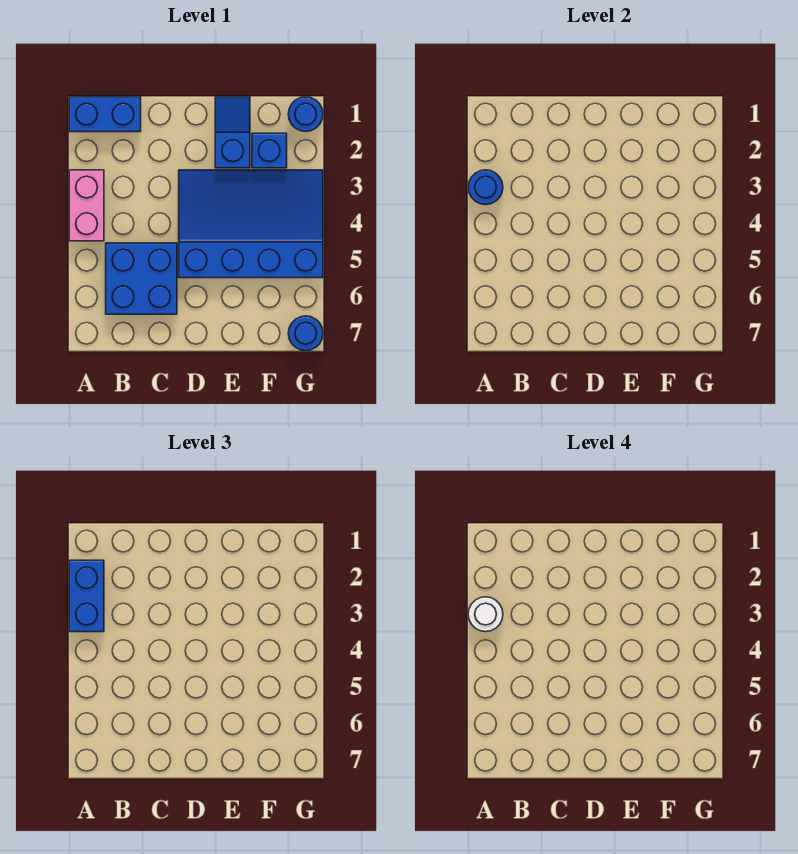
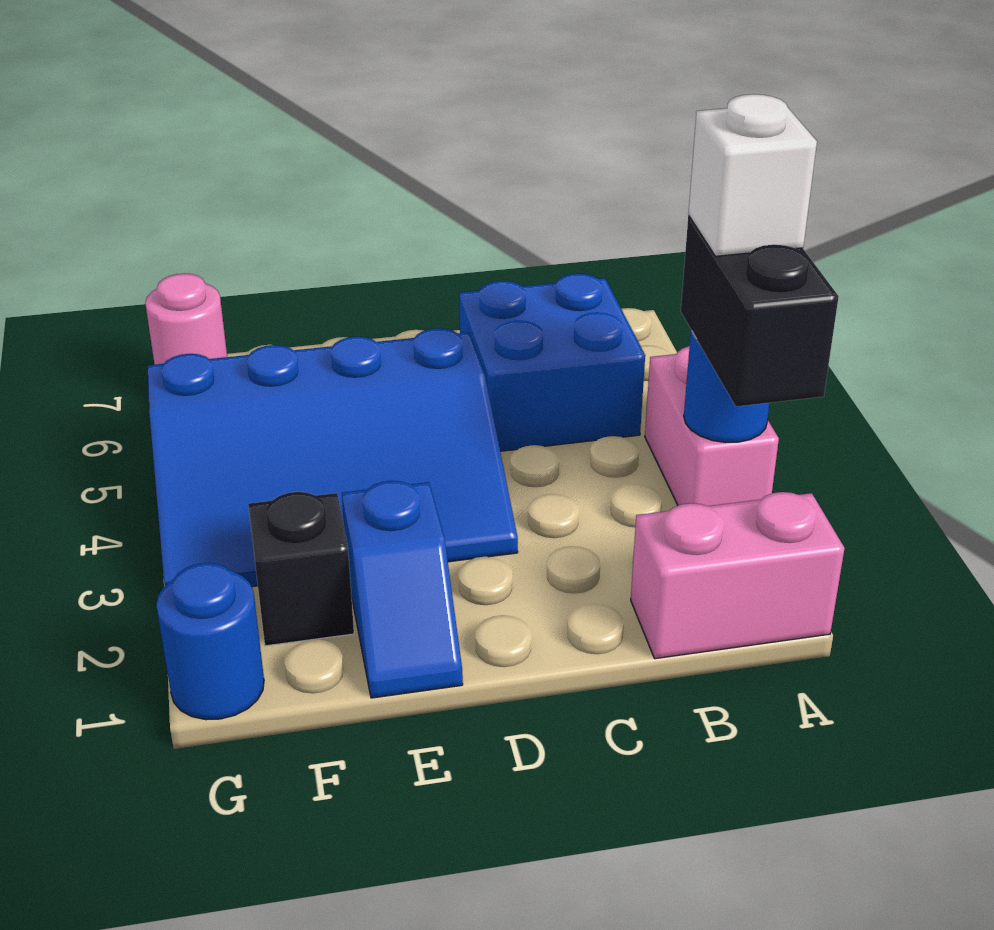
blue brick A1:B1 level 1 -> pink brick A1:B1 level 1
blue brick A2:A3 level 3 -> black brick A2:A3 level 3
white round brick A3 level 4 -> white brick A3 level 4
blue brick F2 level 1 -> black brick F2 level 1
blue round brick G7 level 1 -> pink round brick G7 level 1

